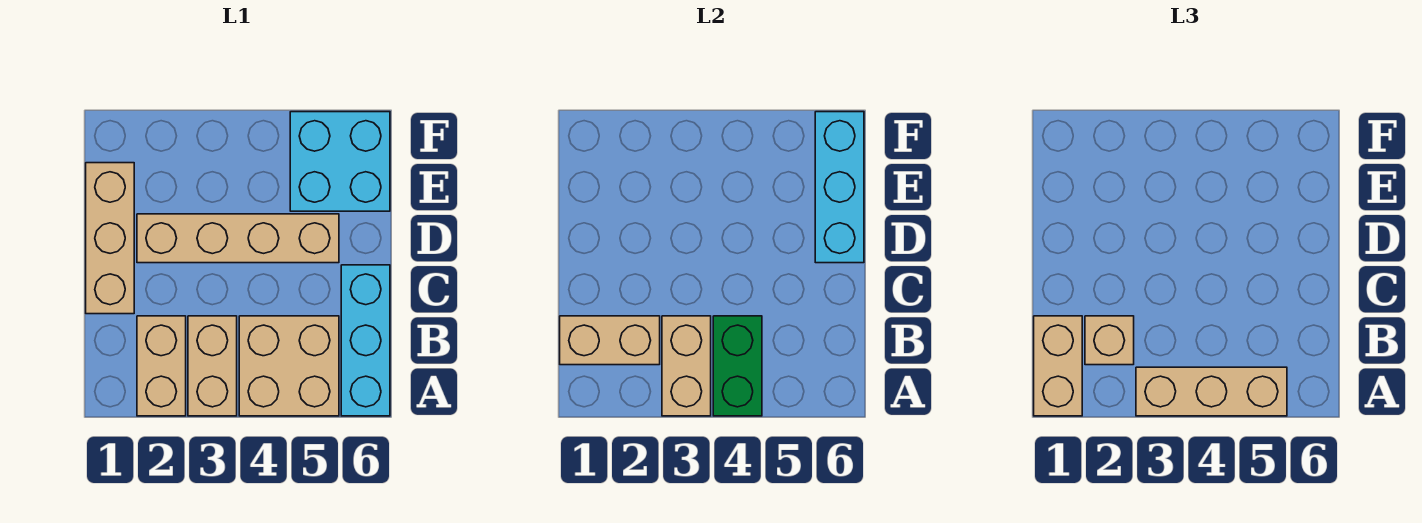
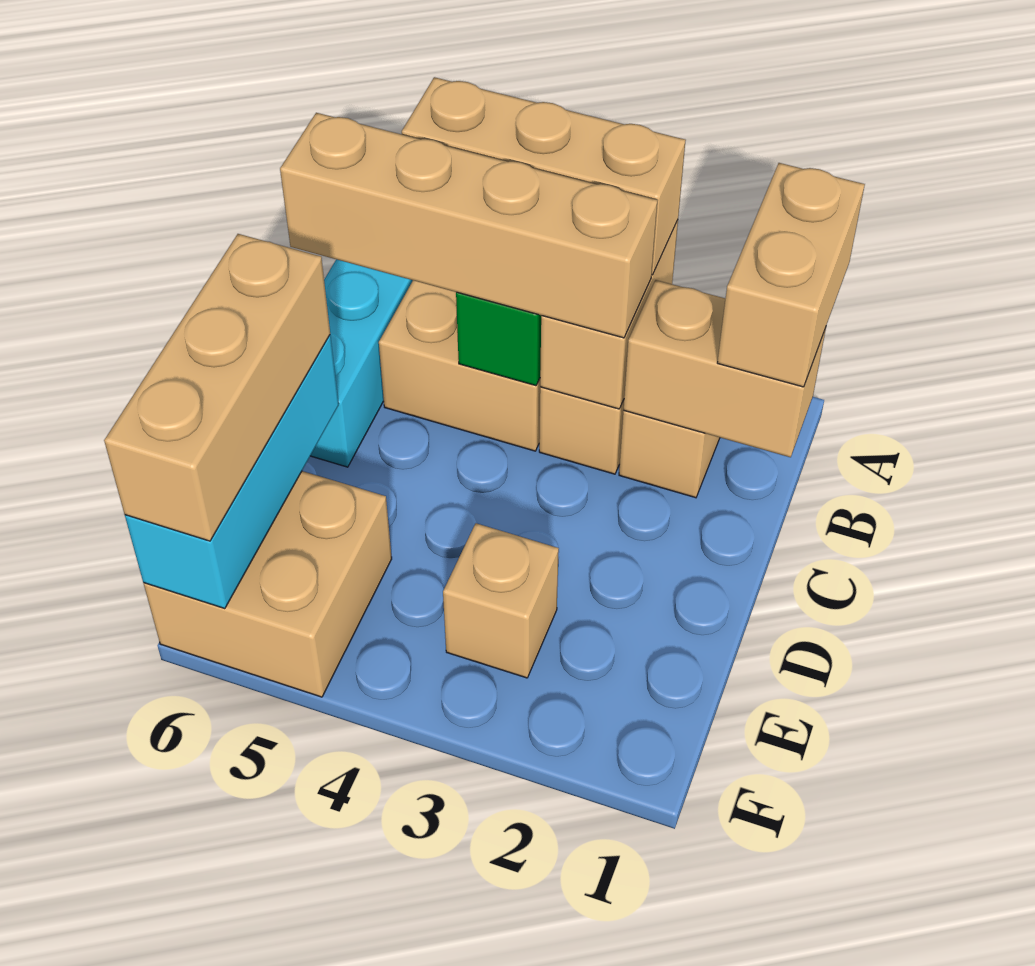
tan brick B2 level 3 -> tan brick E3 level 1
tan brick C1:E1 level 1 -> tan brick D6:F6 level 3
tan brick D2:D5 level 1 -> tan brick B3:B6 level 3
cyan brick E5:F6 level 1 -> tan brick E5:F6 level 1

